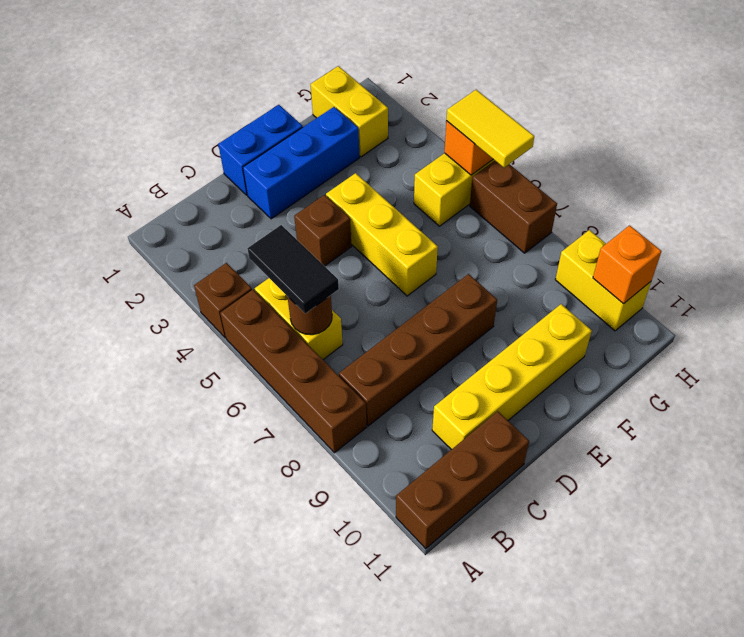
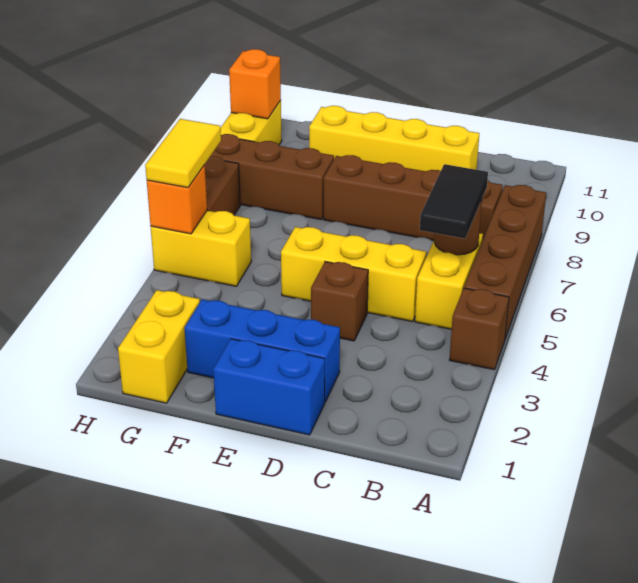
brown brick A11:C11 level 1 -> brown brick F8:H8 level 1
yellow brick E4:E6 level 1 -> yellow brick C5:E5 level 1

